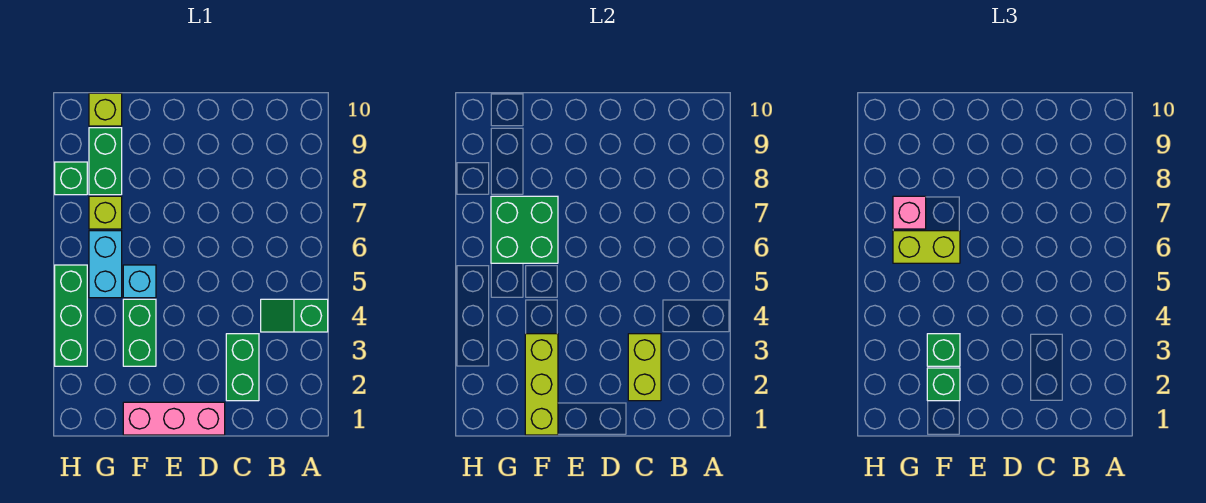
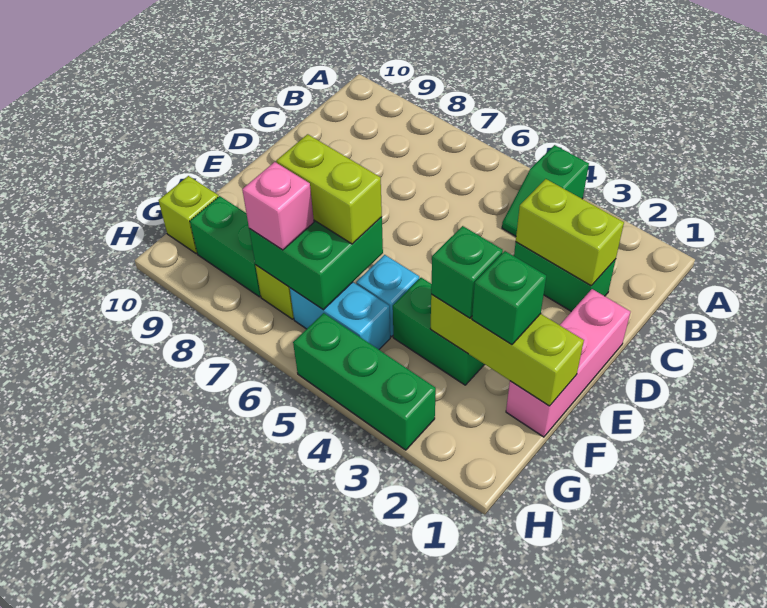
lime brick F6:G6 level 3 -> lime brick F6:F7 level 3
green brick H8 level 1 -> none

